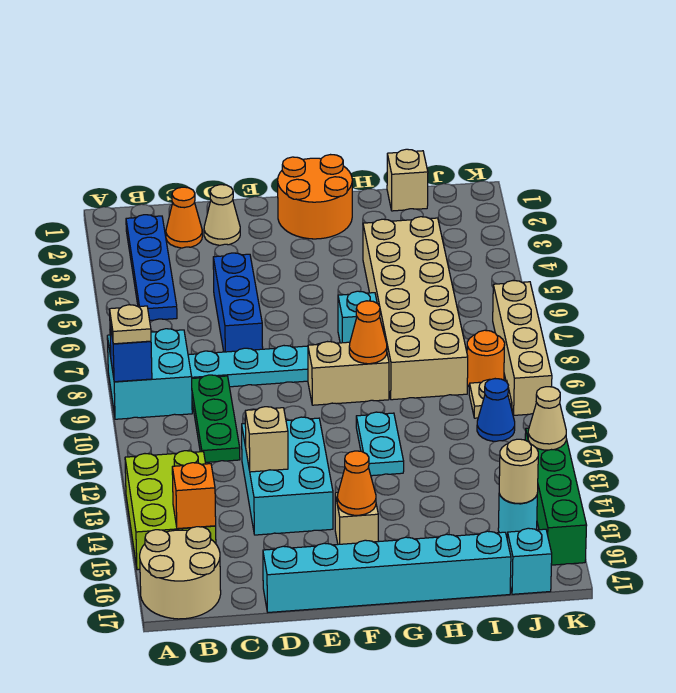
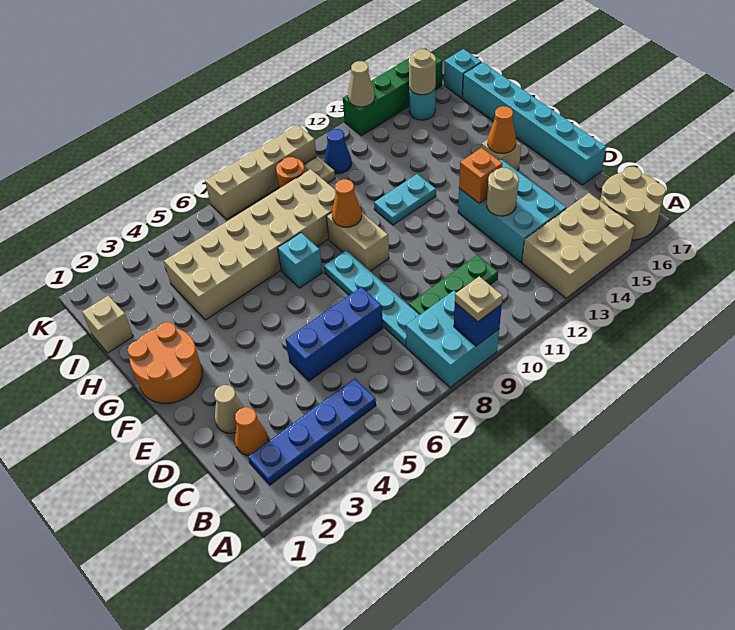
lime brick A13:B15 level 1 -> tan brick A13:B15 level 1
orange brick B15 level 2 -> orange brick E13 level 2
cyan brick D12:E14 level 1 -> cyan brick C13:E14 level 1
tan brick D13 level 2 -> tan round brick D13 level 2

